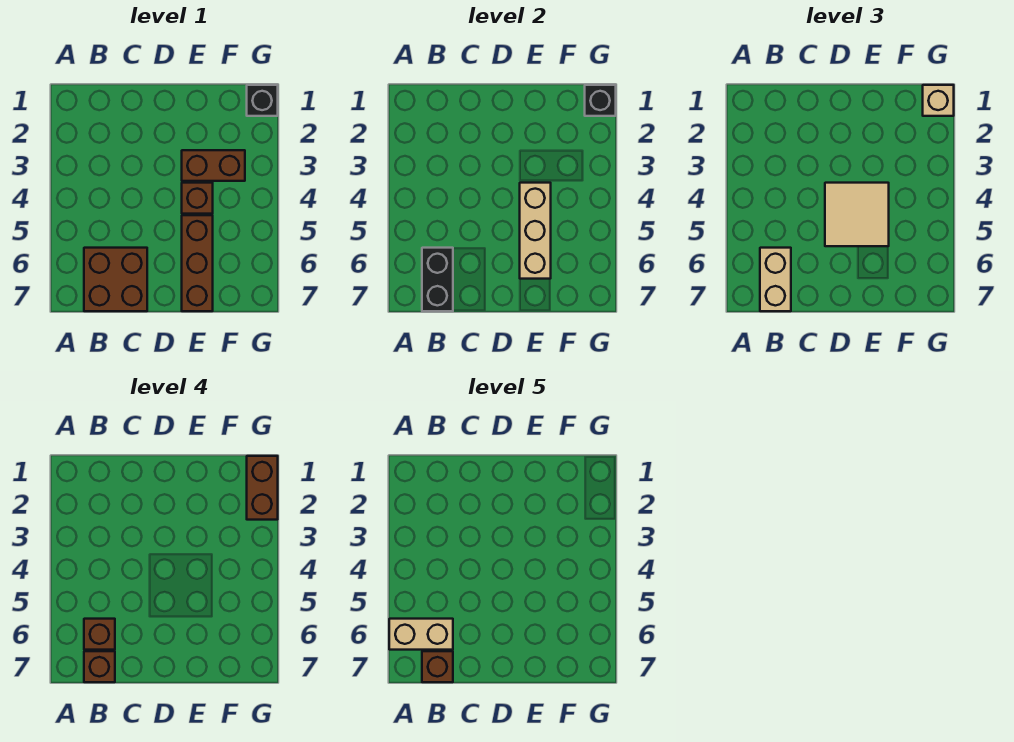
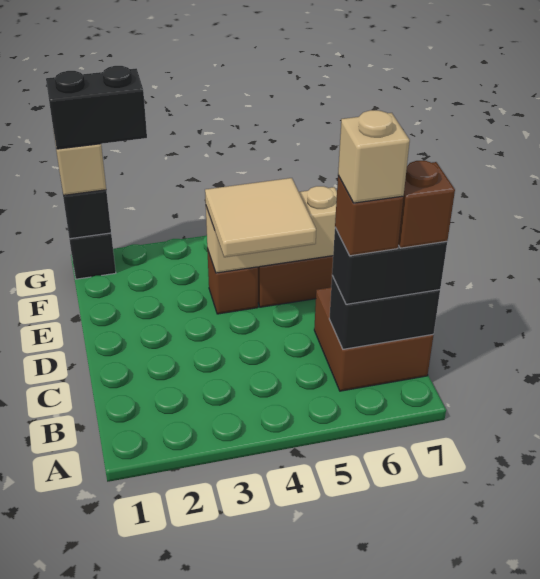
tan brick A6:B6 level 5 -> tan brick B6 level 5
tan brick B6:B7 level 3 -> black brick B6:B7 level 3
brown brick B7 level 5 -> none
brown brick E3:F3 level 1 -> none
brown brick G1:G2 level 4 -> black brick G1:G2 level 4

